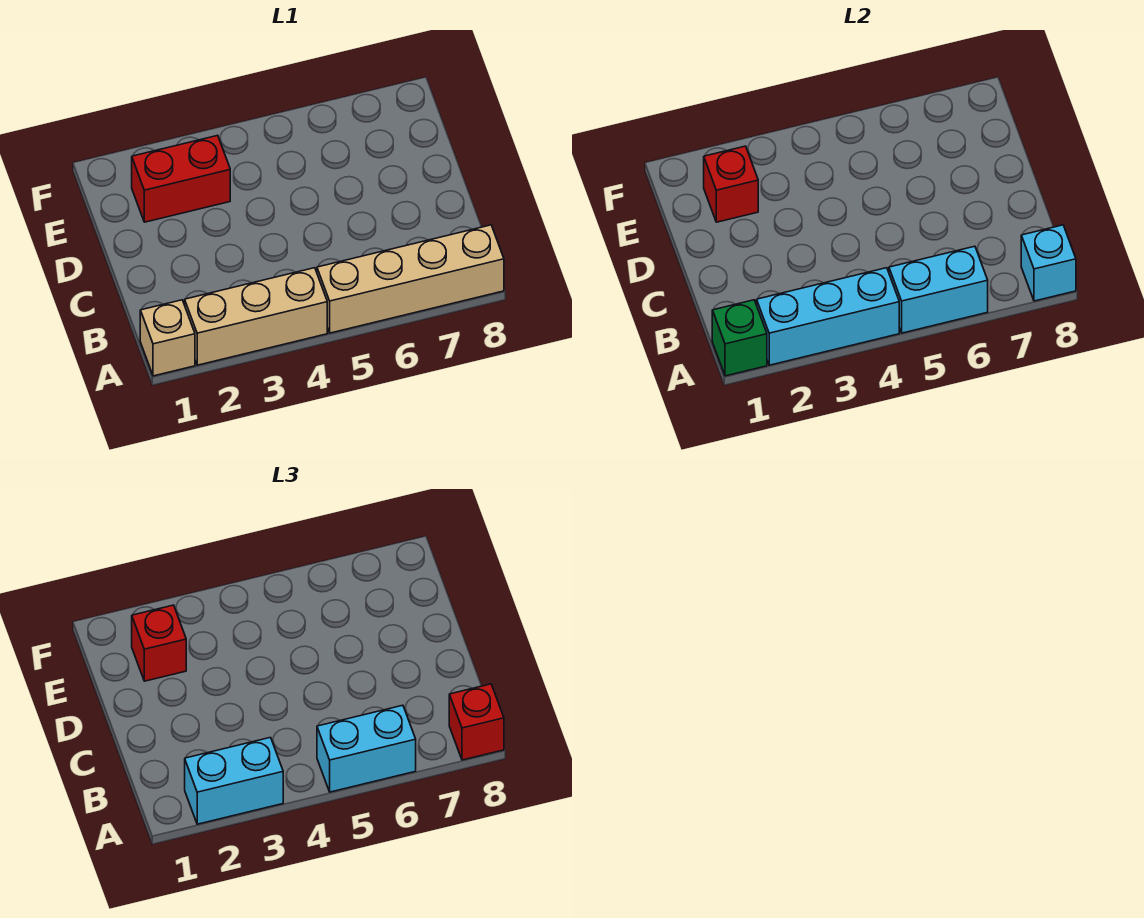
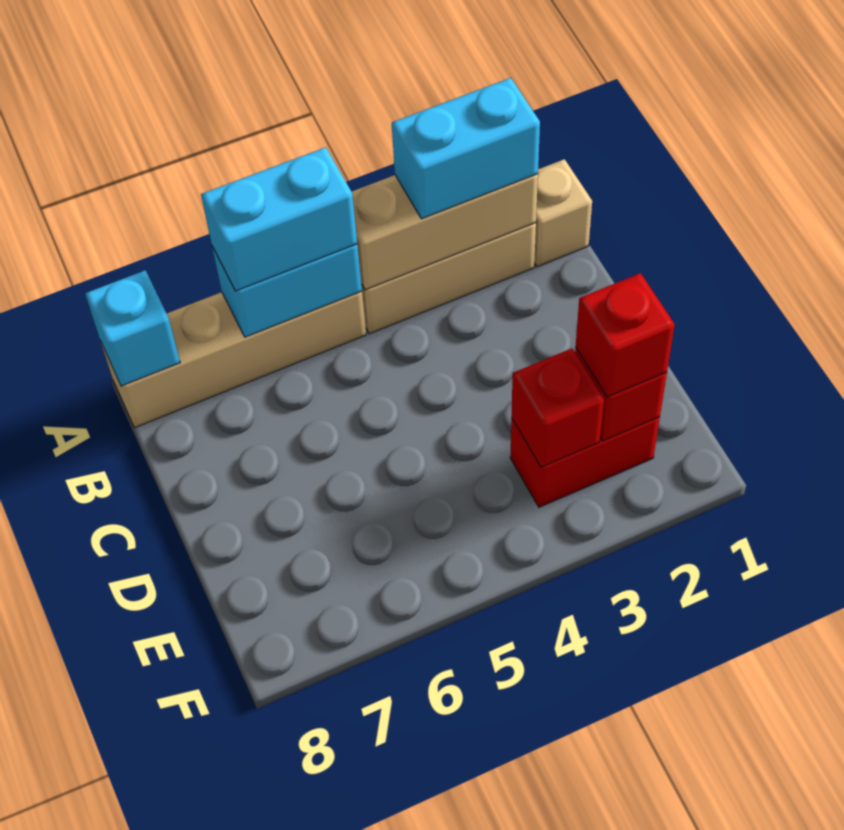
green brick A1 level 2 -> none
cyan brick A2:A4 level 2 -> tan brick A2:A4 level 2
red brick A8 level 3 -> red brick E3 level 2

